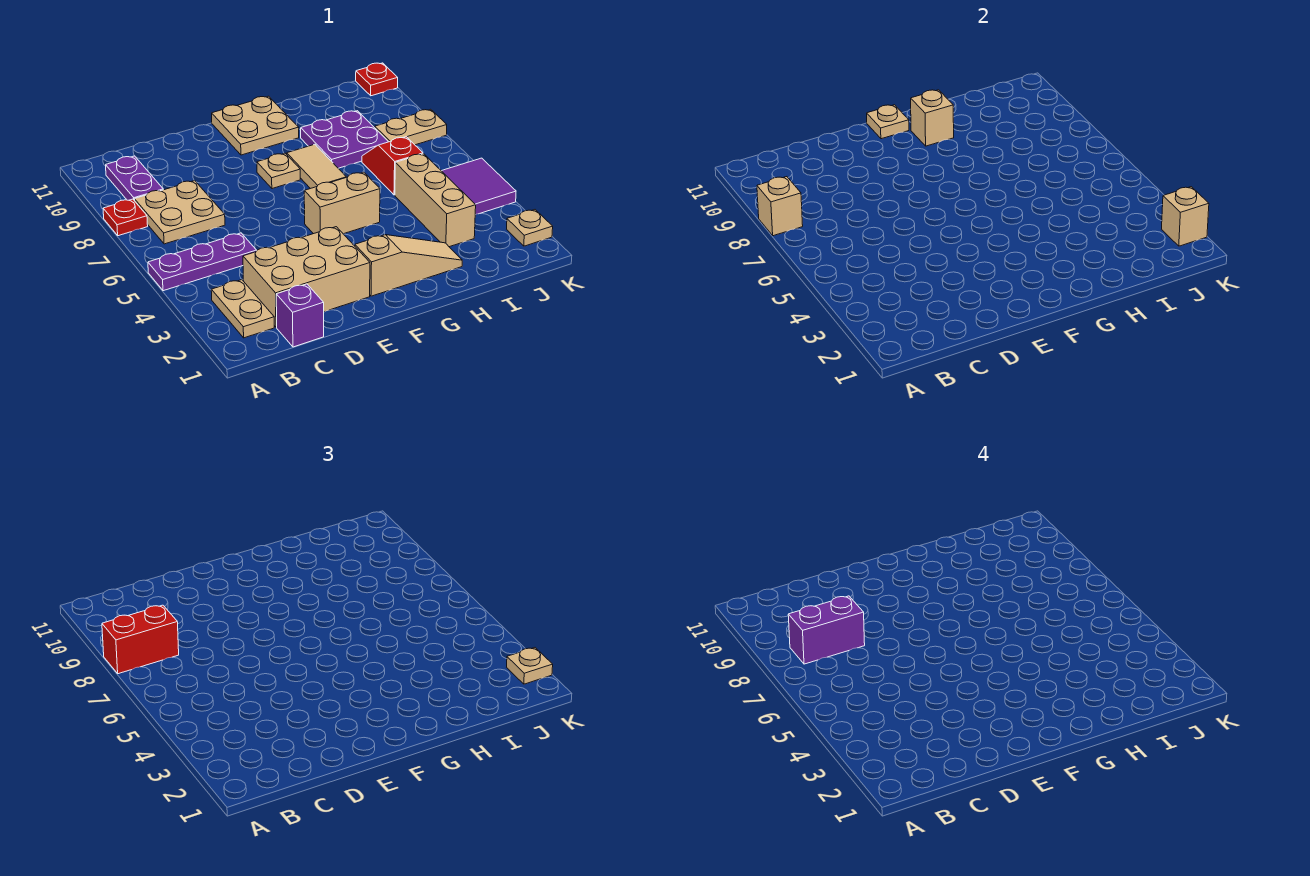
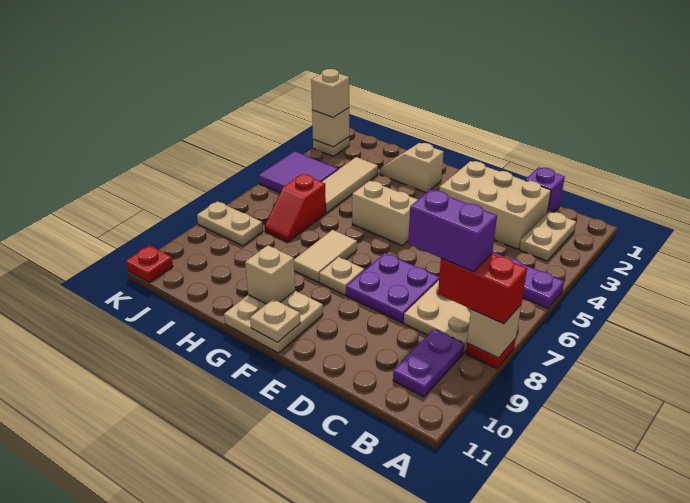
tan slope F2:H2 level 1 top F -> tan slope G2:H2 level 1 top G
purple plate H8:I9 level 1 -> purple plate D7:E8 level 1
tan brick I3:I5 level 1 -> tan tile I3:I5 level 1
tan plate K2 level 3 -> tan brick K2 level 3

